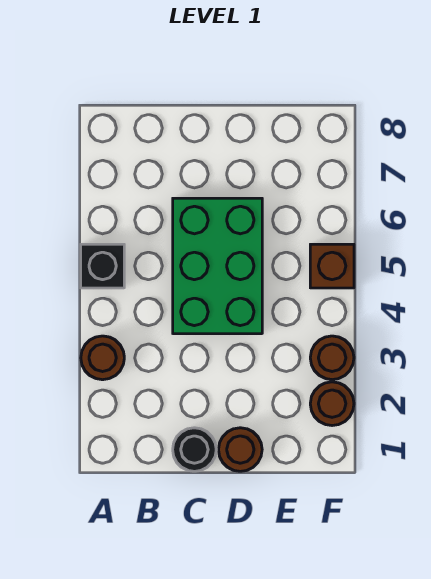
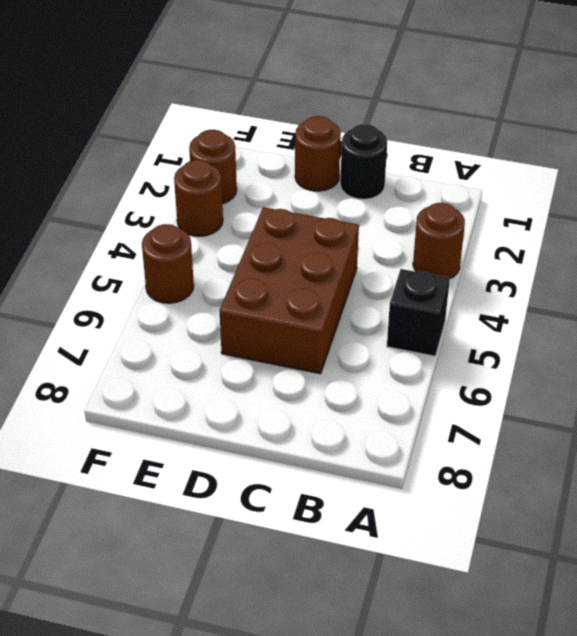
green brick C4:D6 level 1 -> brown brick C4:D6 level 1
brown brick F5 level 1 -> brown round brick F5 level 1

